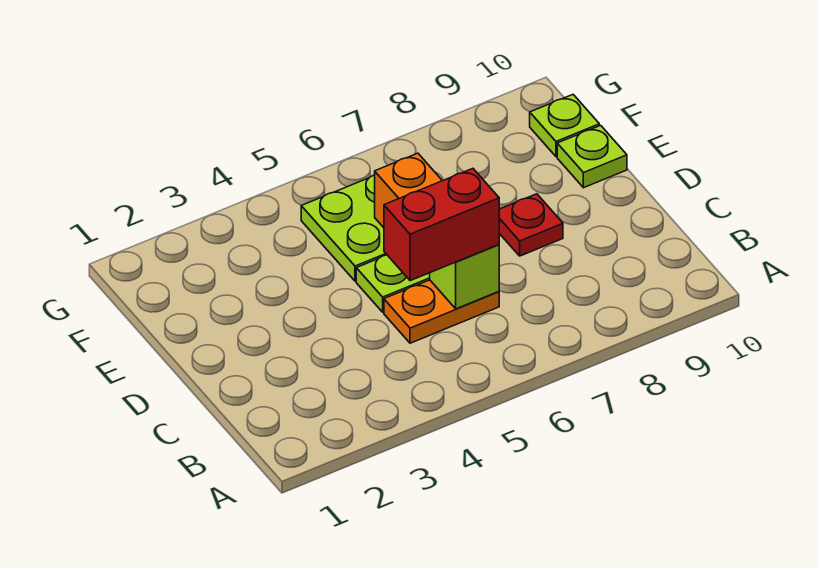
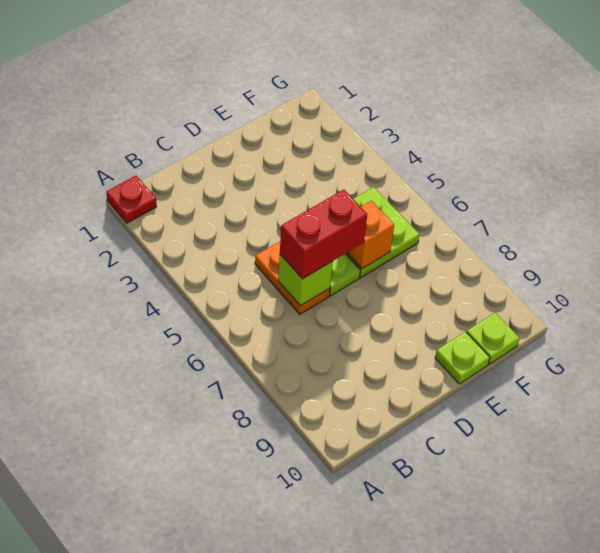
red brick C5:C6 level 3 -> red brick C6:D6 level 3
red plate D8 level 1 -> red plate A1 level 1

